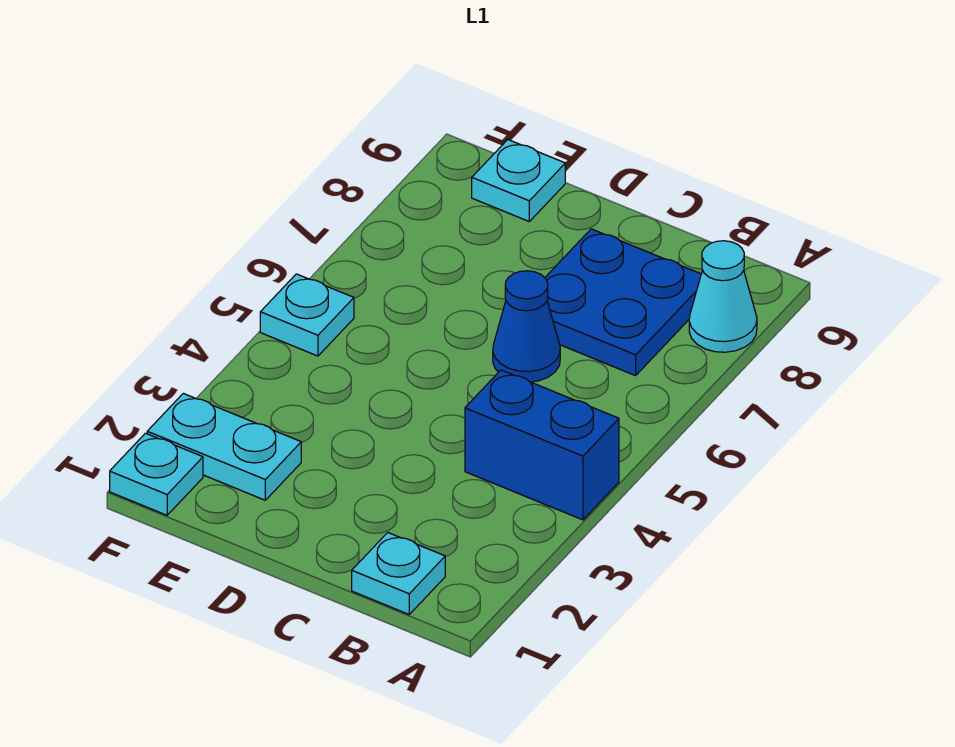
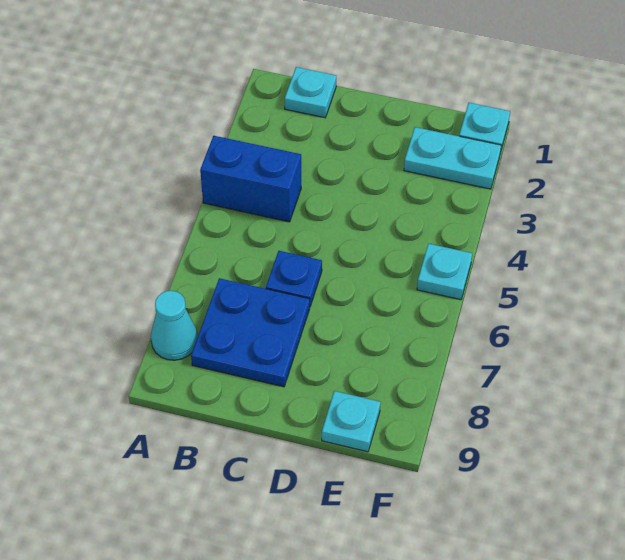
blue cone C6 level 1 -> blue plate C6 level 1

